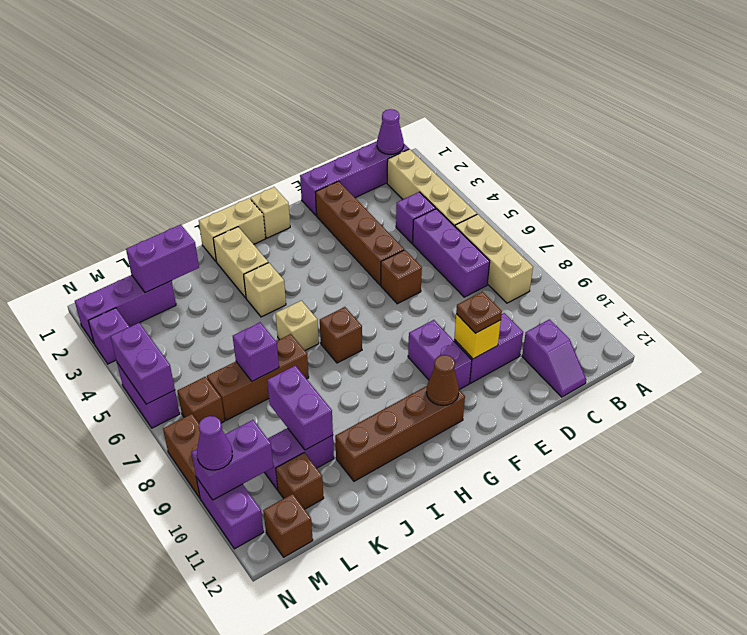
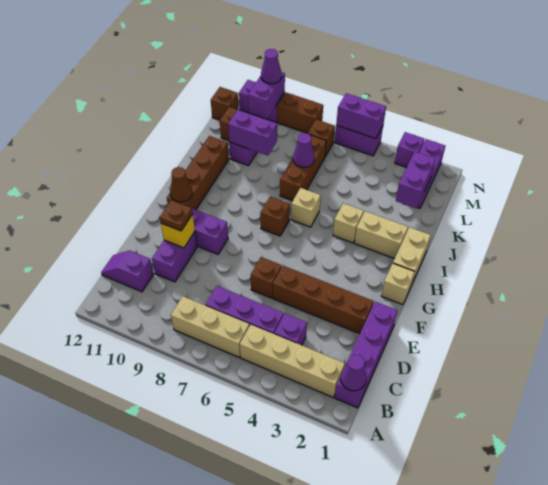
purple brick K7 level 2 -> purple cone K7 level 2

